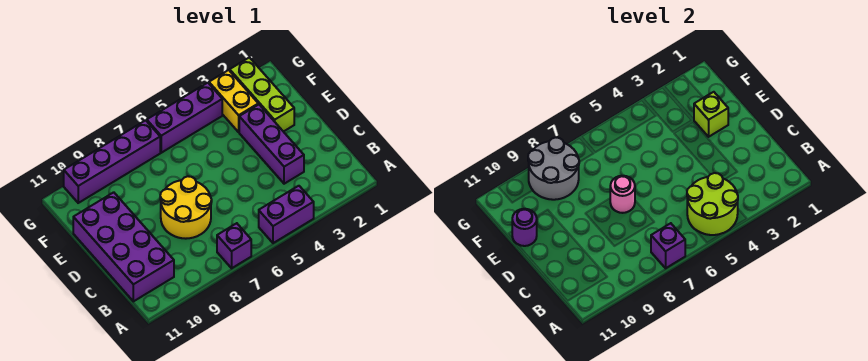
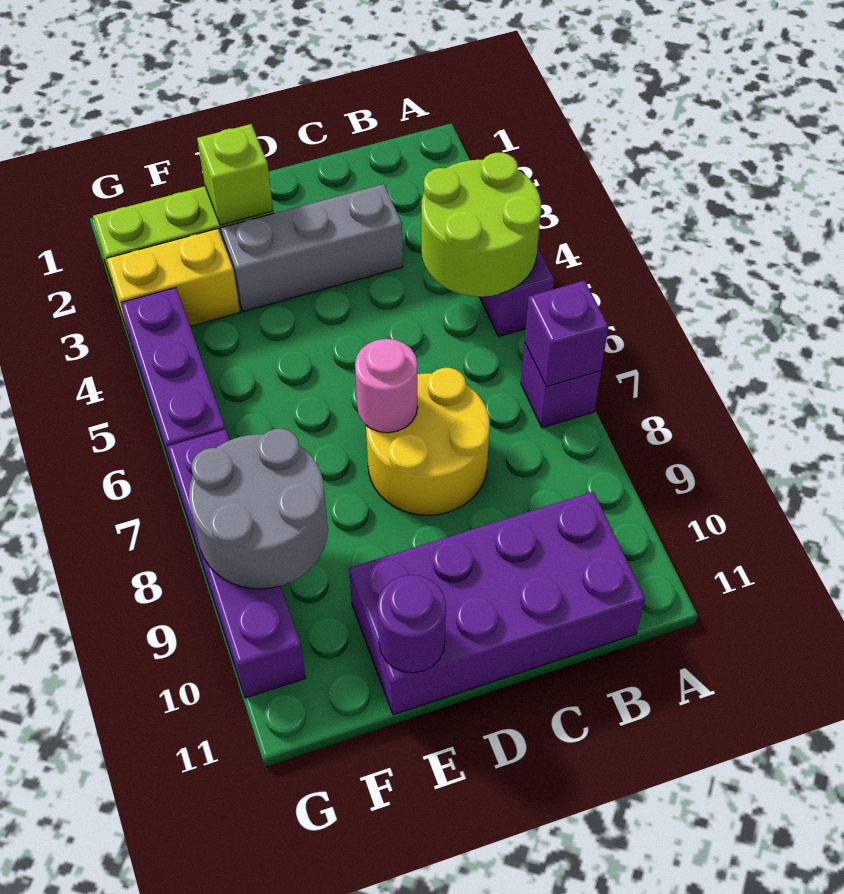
purple brick C3:E3 level 1 -> grey brick C3:E3 level 1

